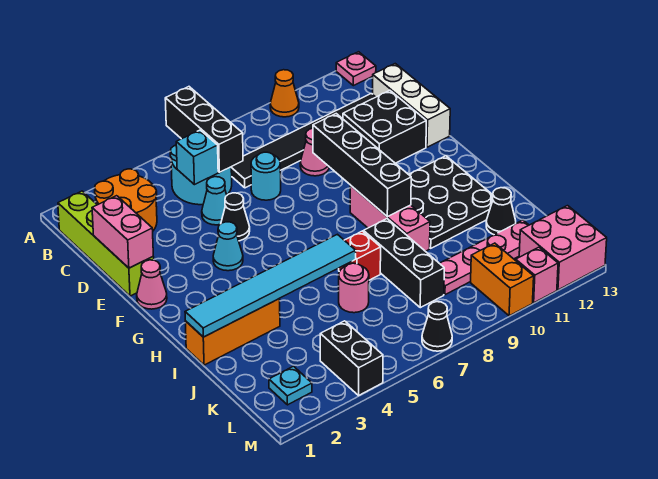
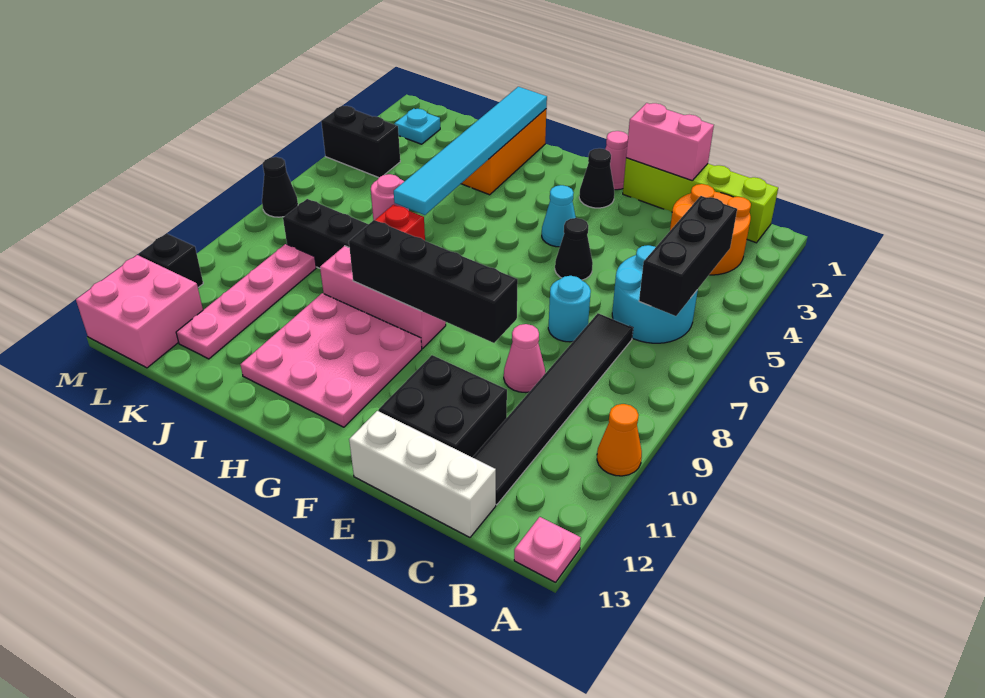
black brick A6:C6 level 2 -> black brick B4:B6 level 2
cyan brick C5 level 2 -> none
cyan cone D5 level 1 -> none
black plate G10:I12 level 1 -> pink plate G10:I12 level 1
black cone J12 level 1 -> black cone F2 level 1
orange brick L10:M10 level 1 -> none
pink brick M11 level 1 -> black brick M11 level 1

